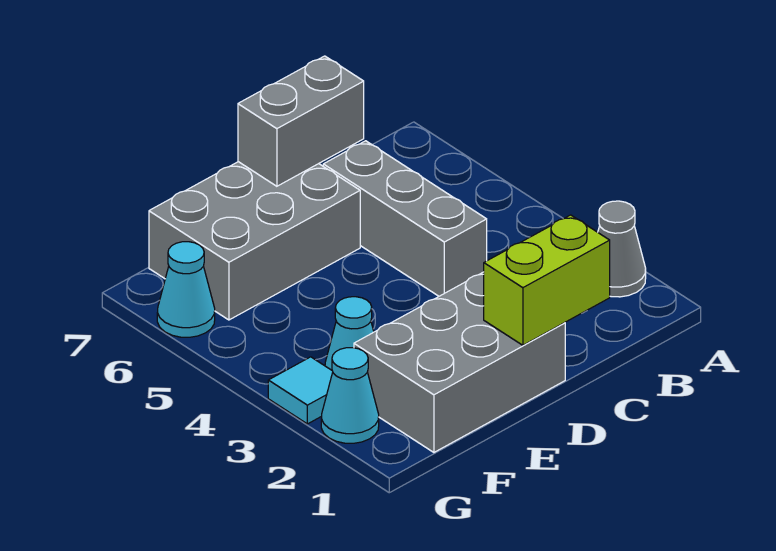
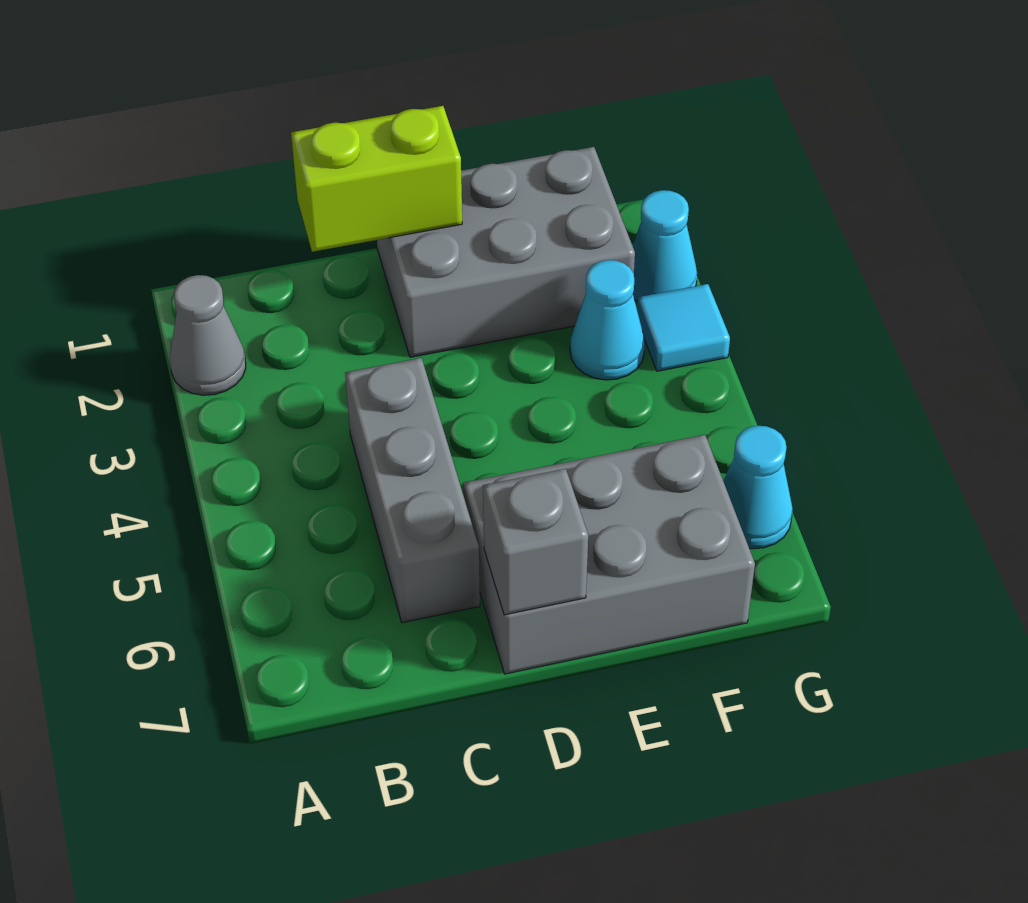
grey brick C7:D7 level 2 -> grey brick D7 level 2

